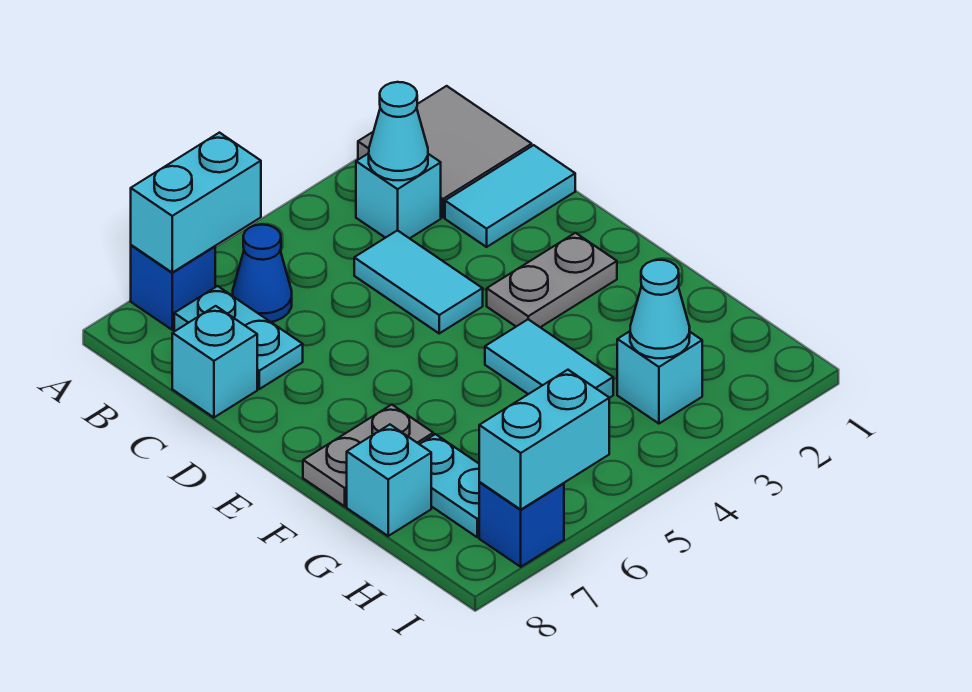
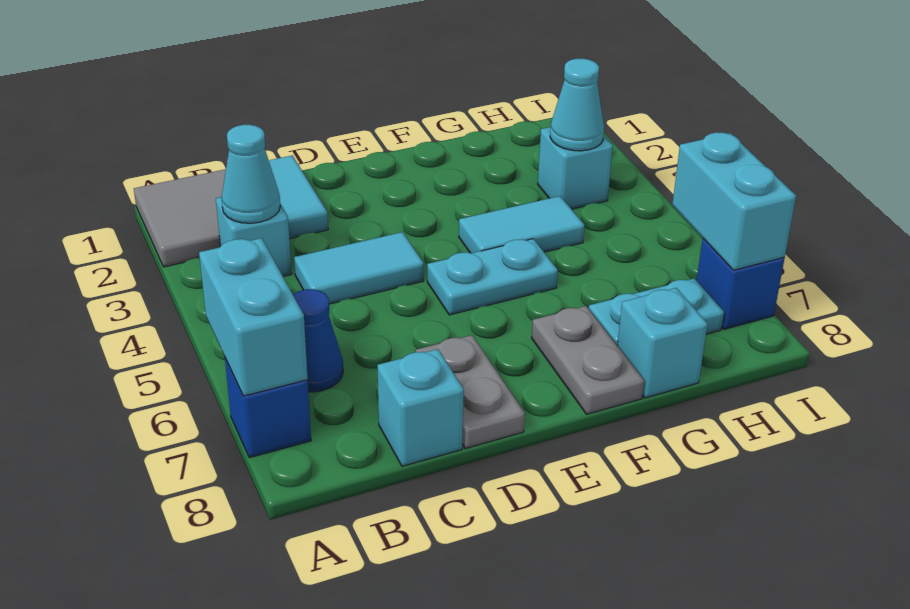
cyan plate B7:C7 level 1 -> cyan plate E5:F5 level 1
grey plate E2:E3 level 1 -> grey plate D7:D8 level 1

